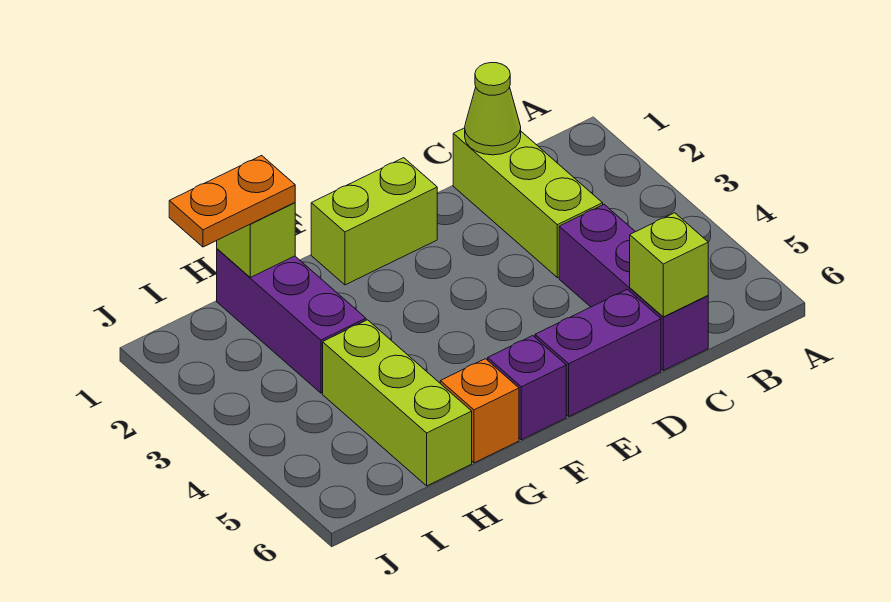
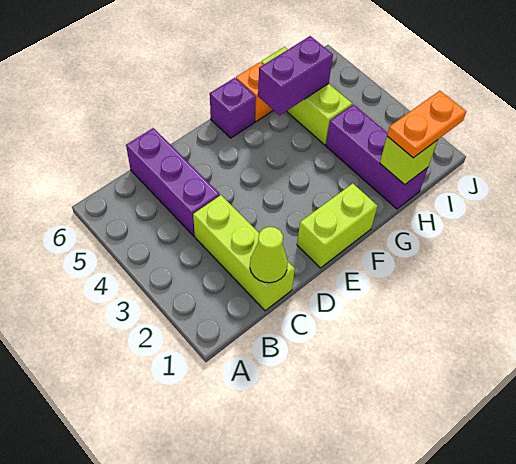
lime brick C6 level 2 -> none
purple brick D6:E6 level 1 -> purple brick G5:H5 level 2

